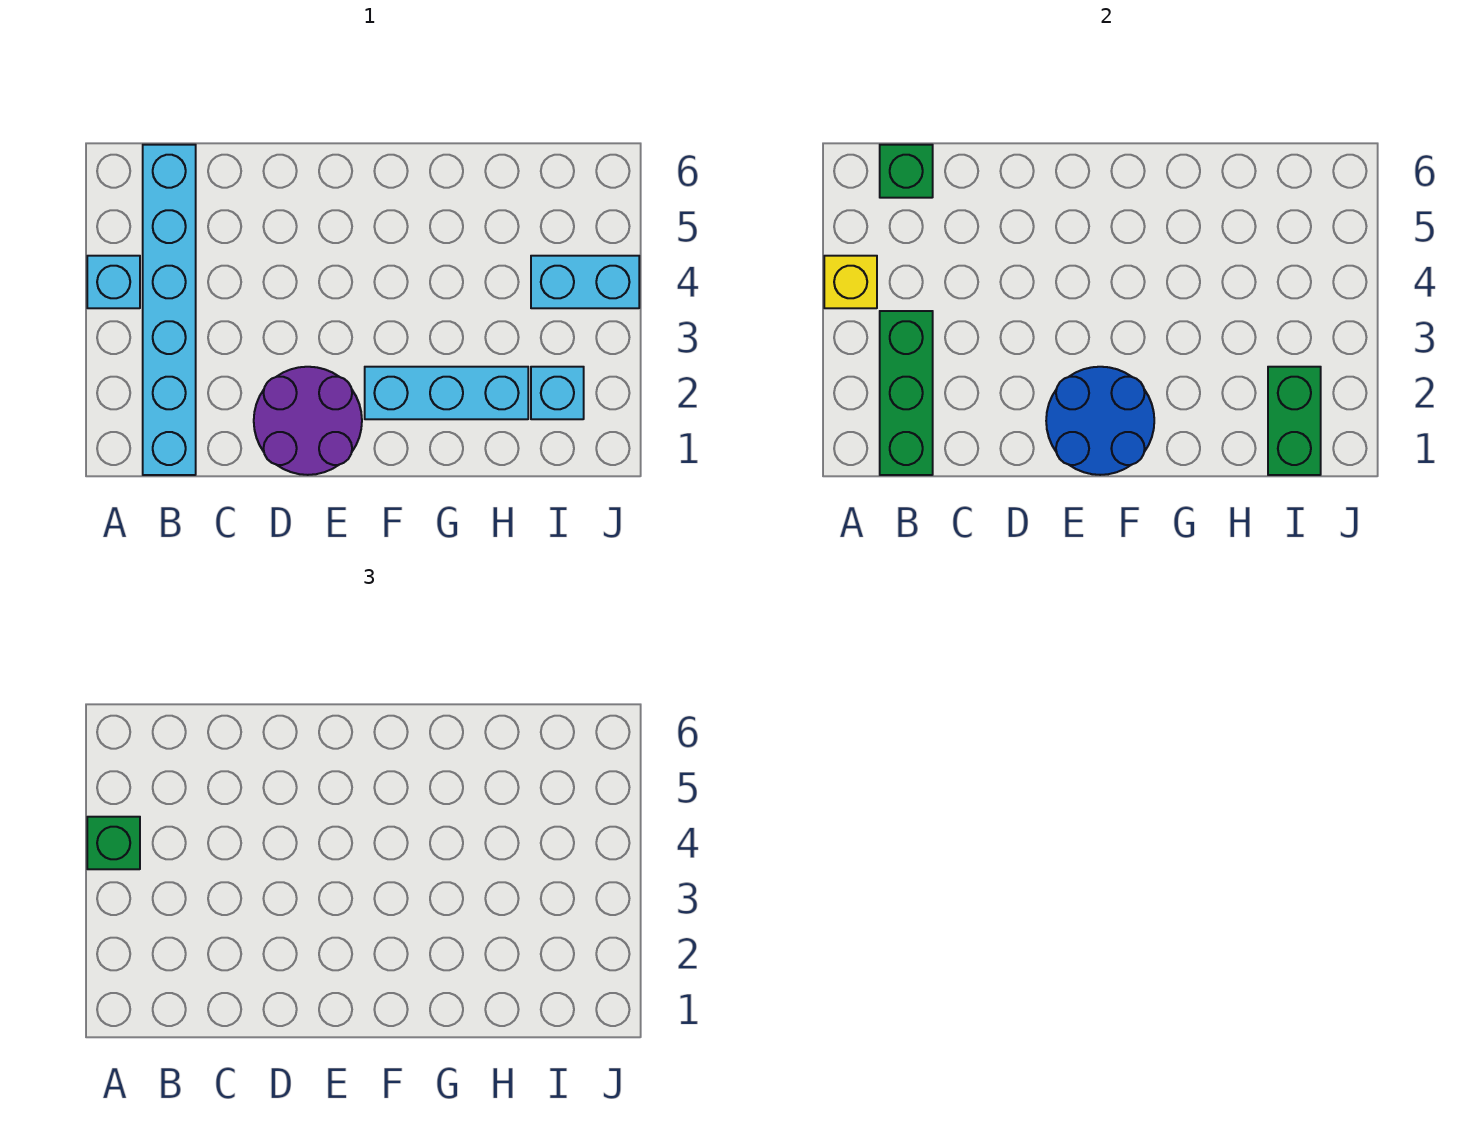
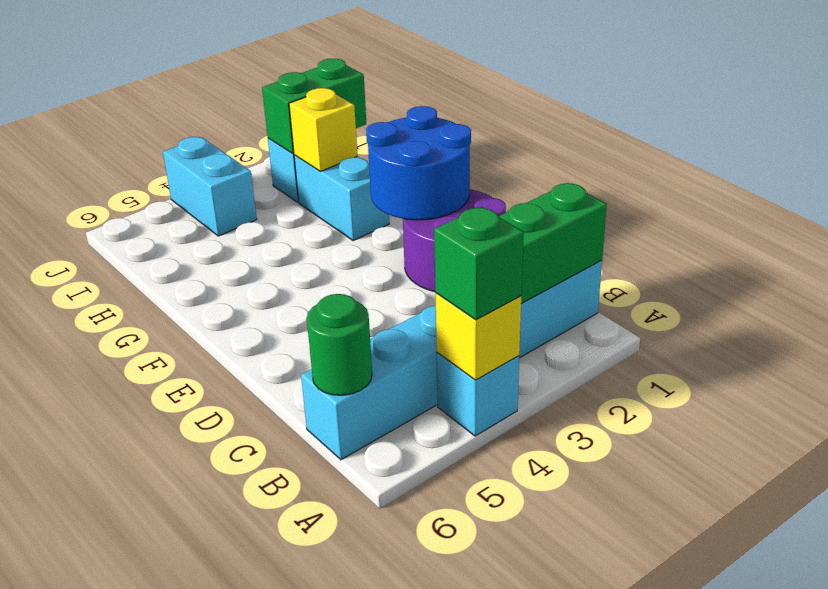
green brick B6 level 2 -> green round brick B6 level 2
cyan brick F2:H2 level 1 -> cyan brick G2:H2 level 1
none -> yellow brick H2 level 2

